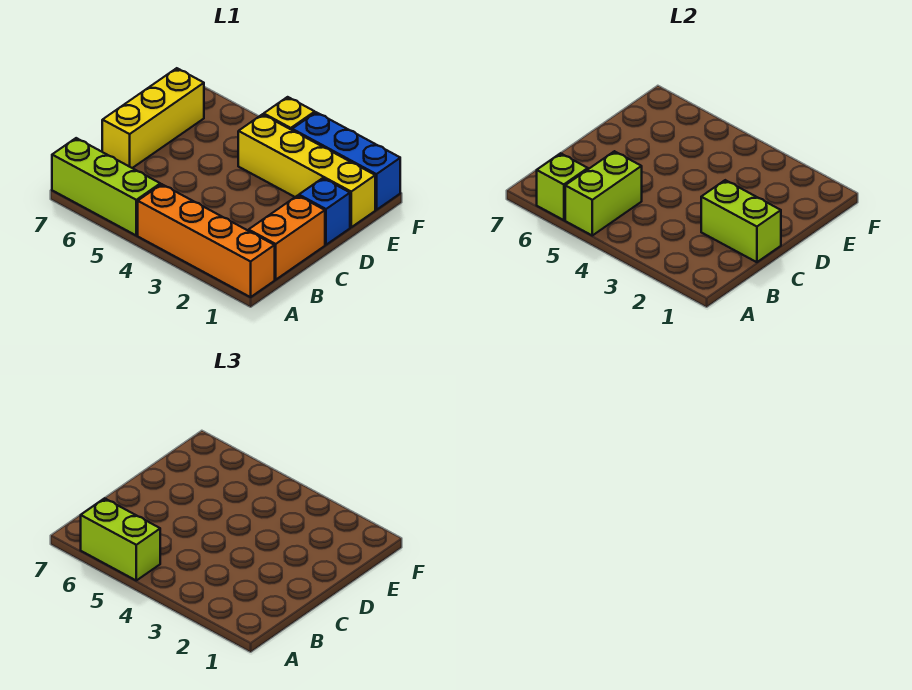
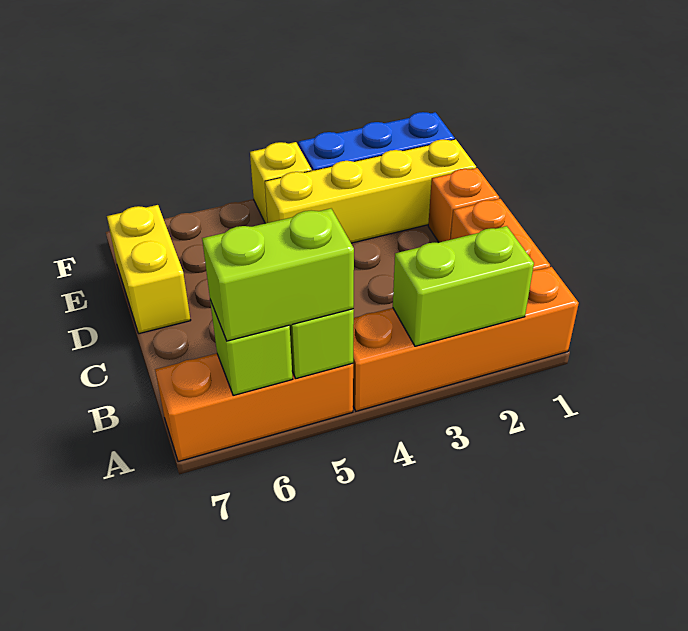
lime brick A5:A7 level 1 -> orange brick A5:A7 level 1
lime brick C1:C2 level 2 -> lime brick A2:A3 level 2
yellow brick C7:E7 level 1 -> yellow brick D7:E7 level 1
blue brick D1 level 1 -> orange brick D1 level 1

